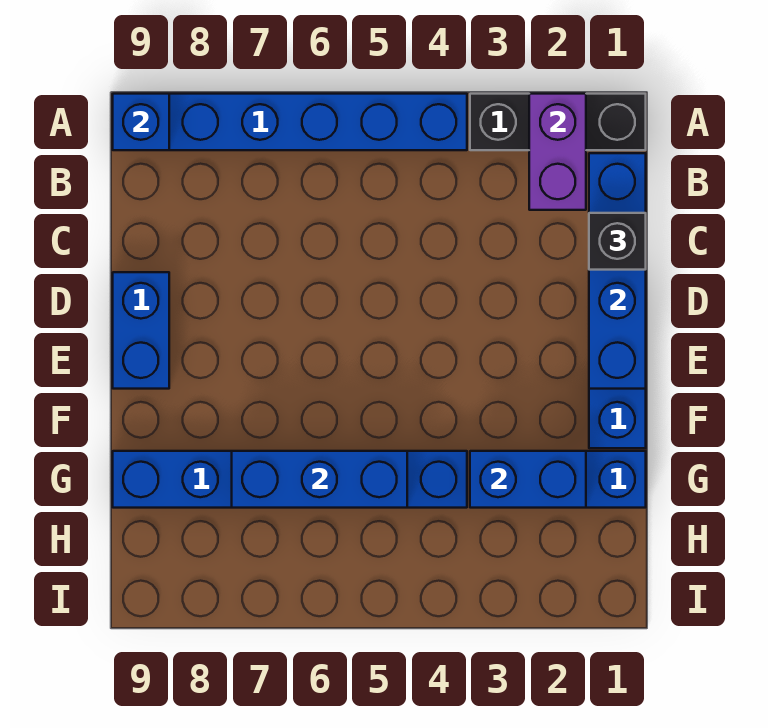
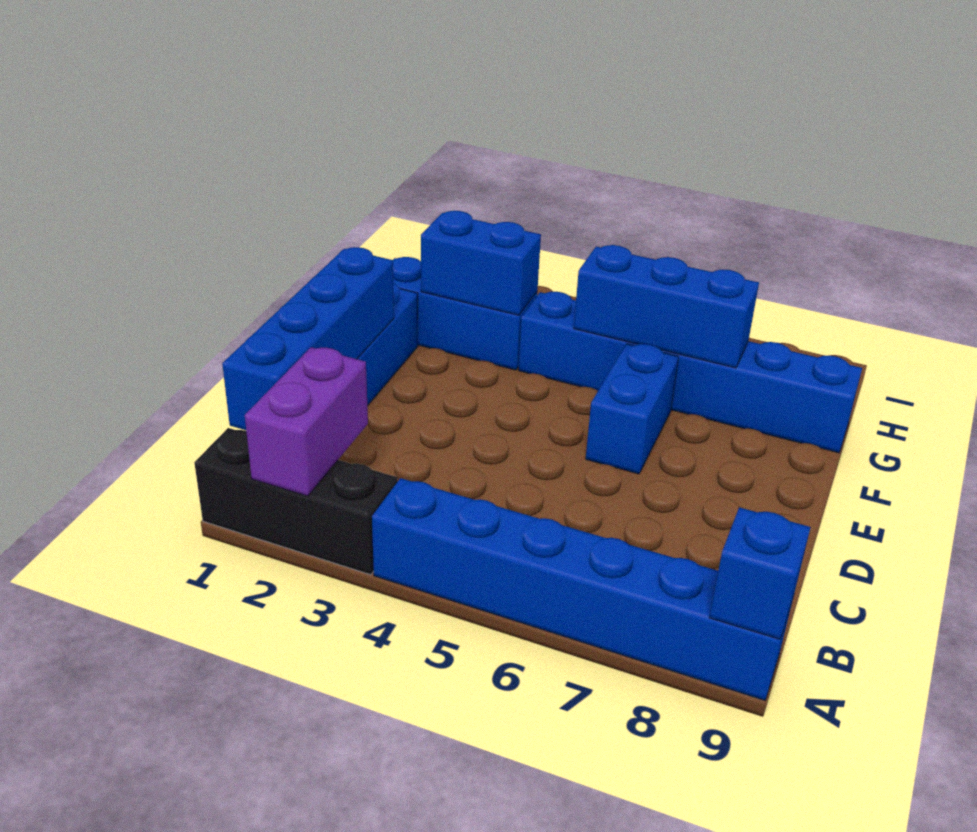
black brick C1 level 3 -> none
blue brick D9:E9 level 1 -> blue brick E6:F6 level 1

